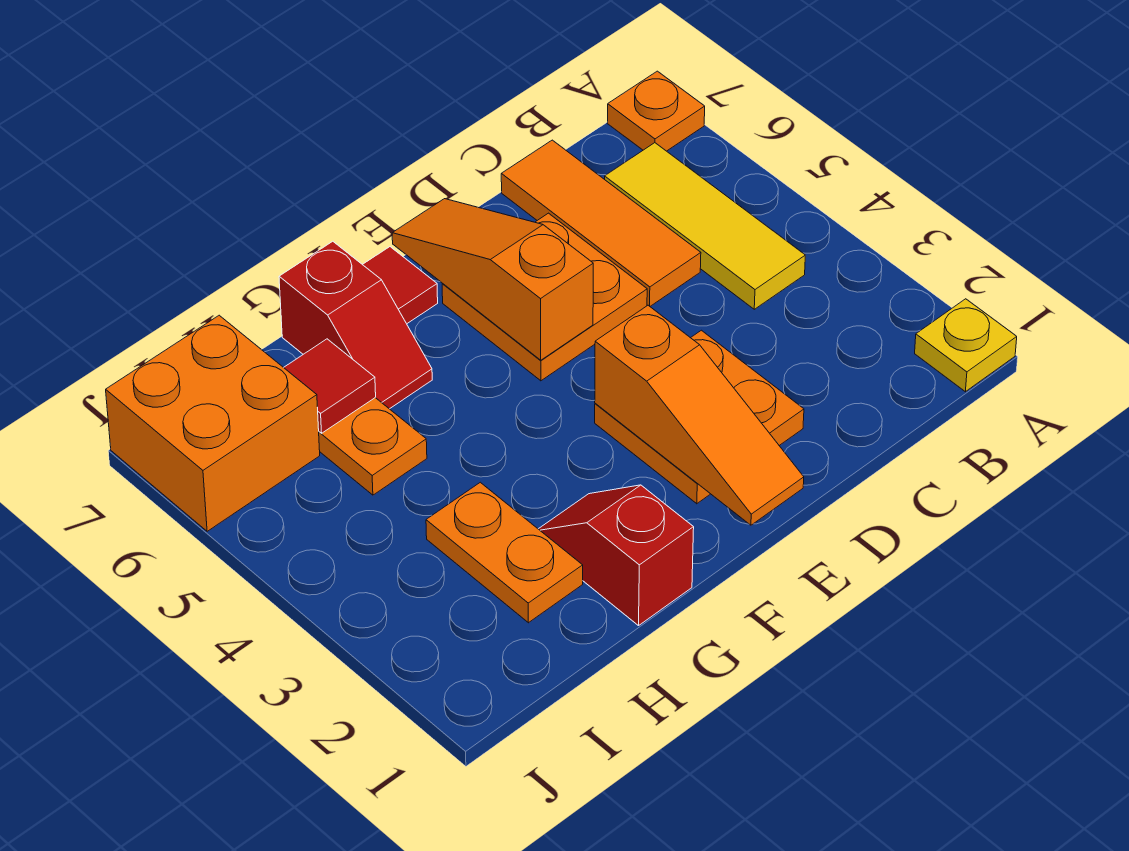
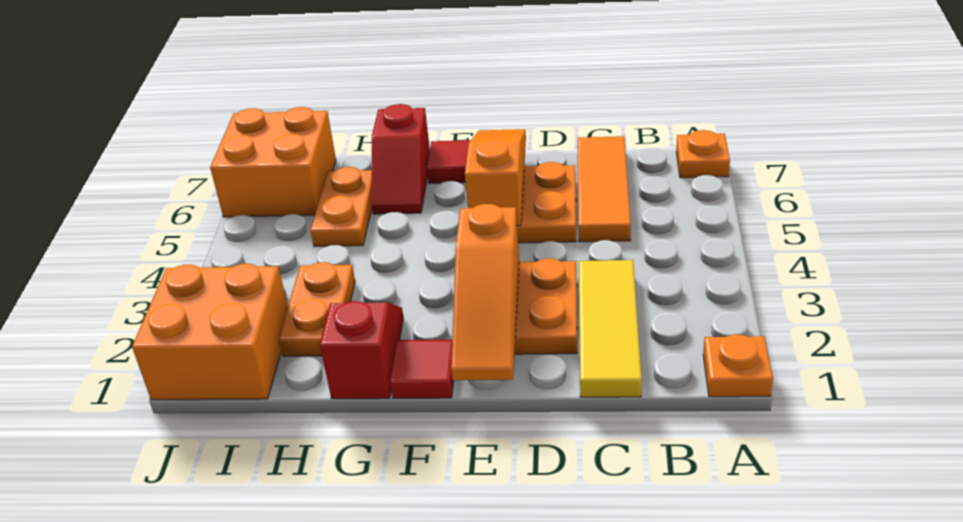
yellow plate A1 level 1 -> orange plate A1 level 1
yellow tile B4:B6 level 1 -> yellow tile C1:C3 level 1
red tile H6 level 2 -> red tile F1 level 1
none -> orange brick I1:J2 level 1

